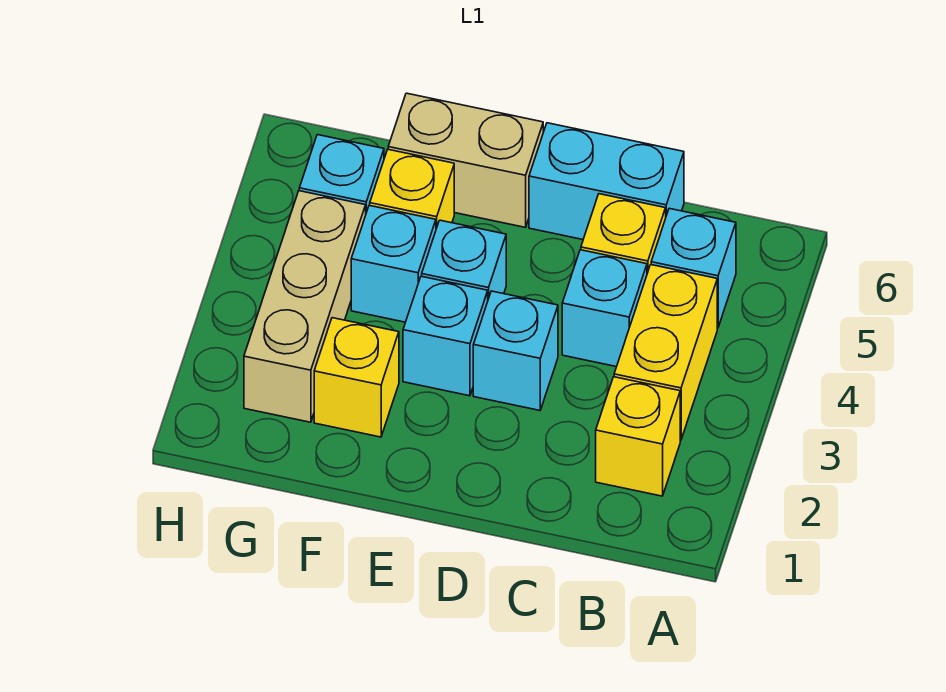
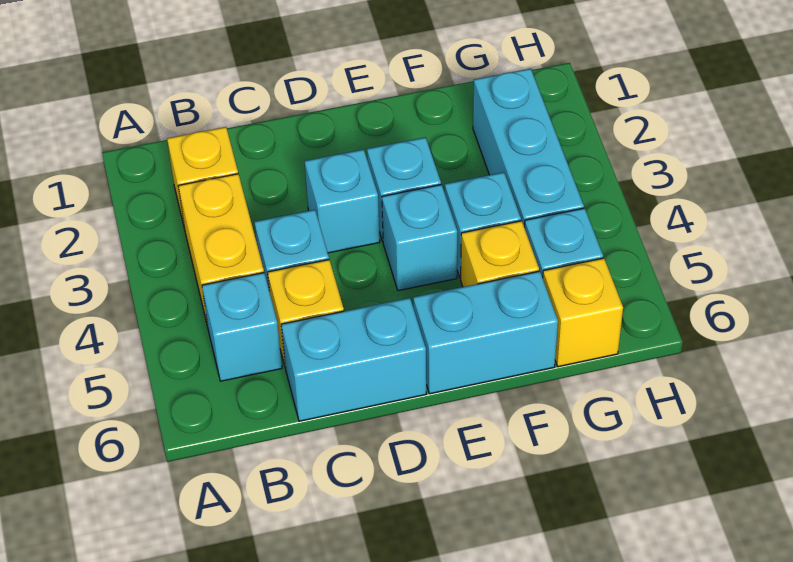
tan brick E6:F6 level 1 -> cyan brick E6:F6 level 1
yellow brick F2 level 1 -> yellow brick G6 level 1
tan brick G2:G4 level 1 -> cyan brick G2:G4 level 1

